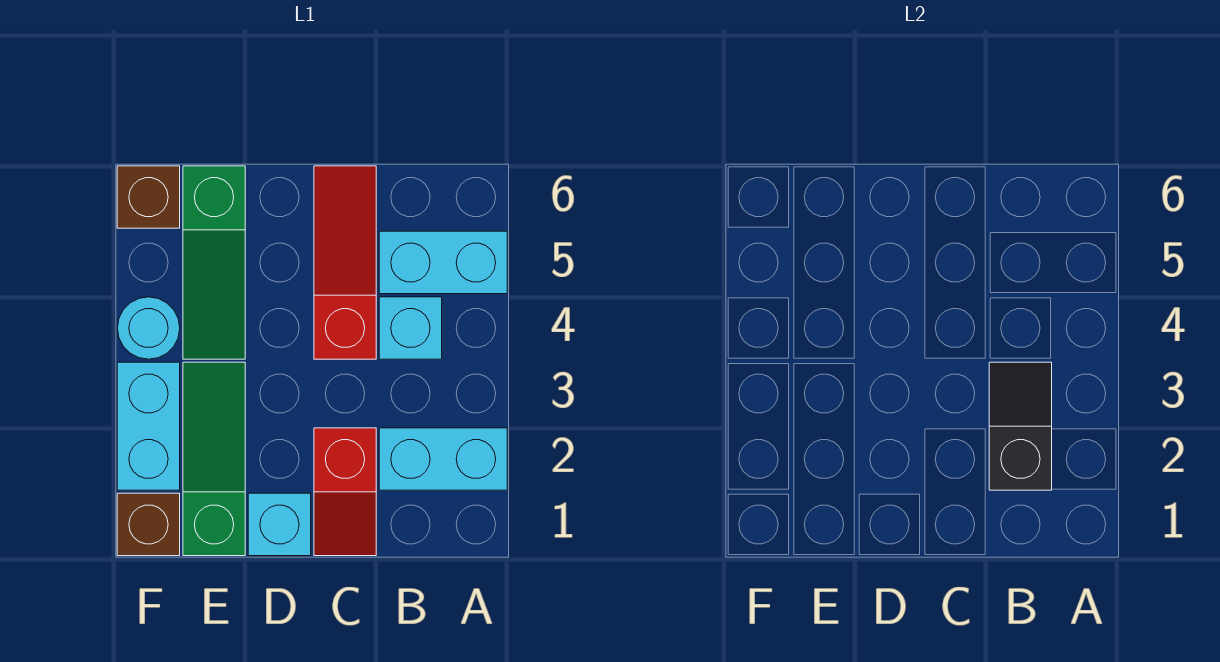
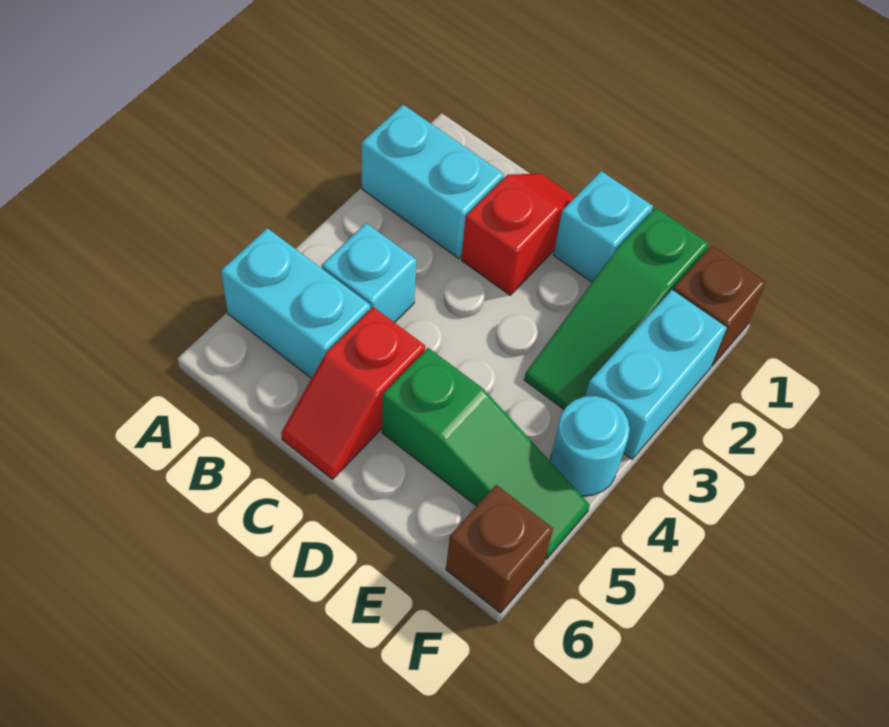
black slope B2:B3 level 2 top 2 -> none
red slope C4:C6 level 1 top 4 -> red slope C5:C6 level 1 top 5
green slope E4:E6 level 1 top 6 -> green slope D5:F5 level 1 top D

